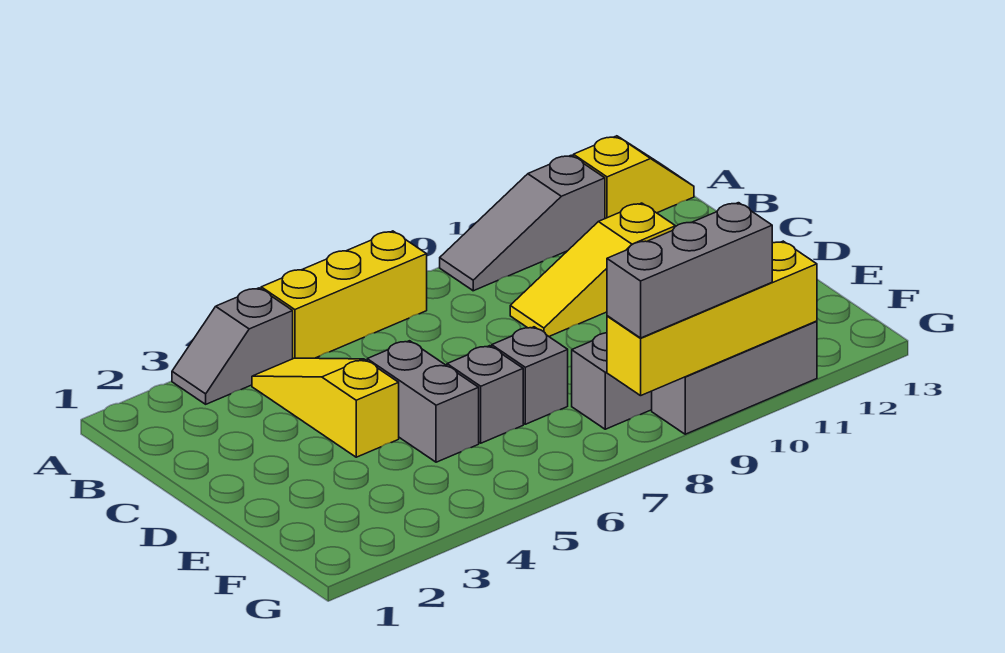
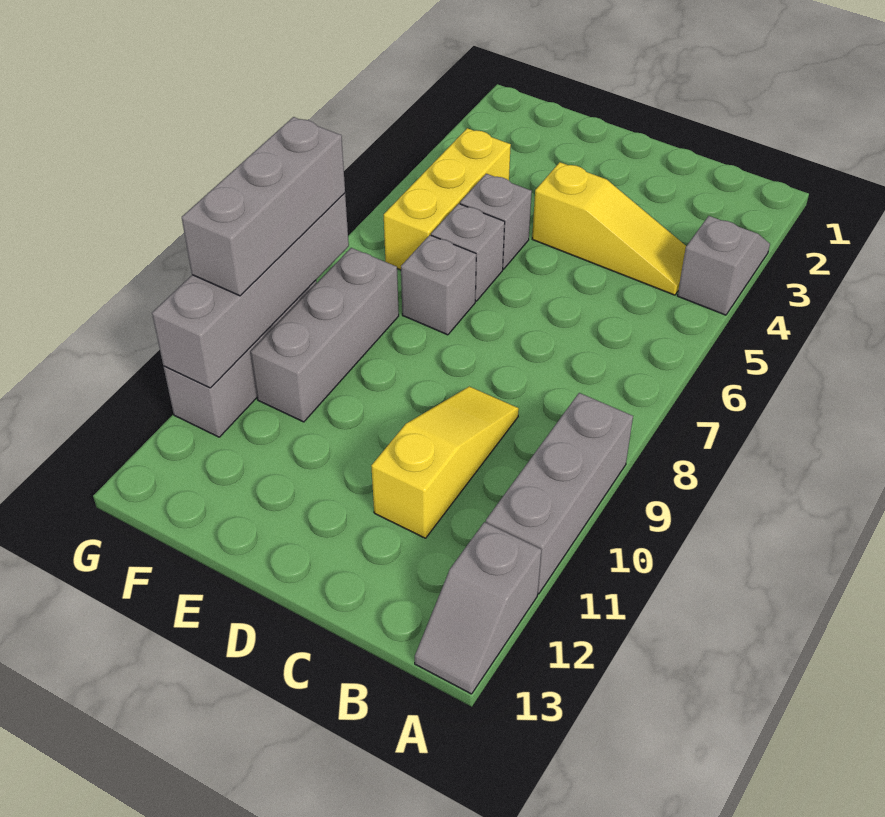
yellow brick A5:A7 level 1 -> yellow brick F4:F6 level 1
grey slope A9:A11 level 1 top 11 -> grey brick A9:A11 level 1
yellow slope A12:A13 level 1 top 12 -> grey slope A12:A13 level 1 top 12
grey brick D5:E5 level 1 -> grey brick E5 level 1
yellow brick G8:G11 level 2 -> grey brick G8:G11 level 2

